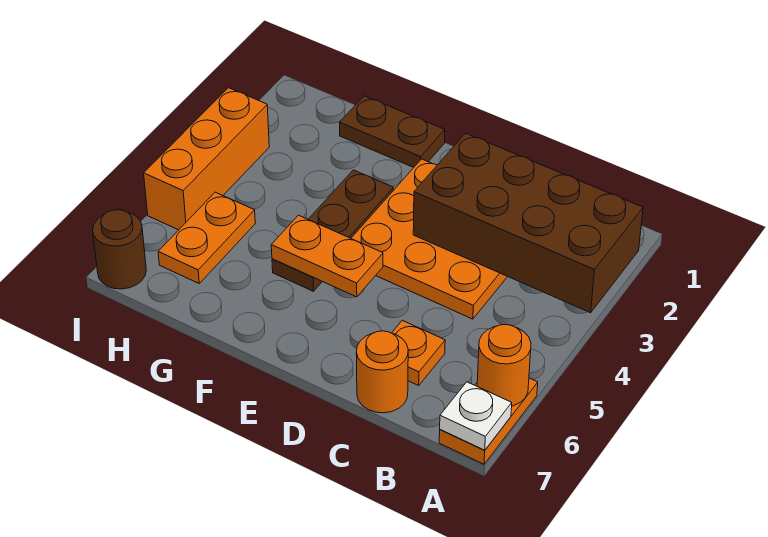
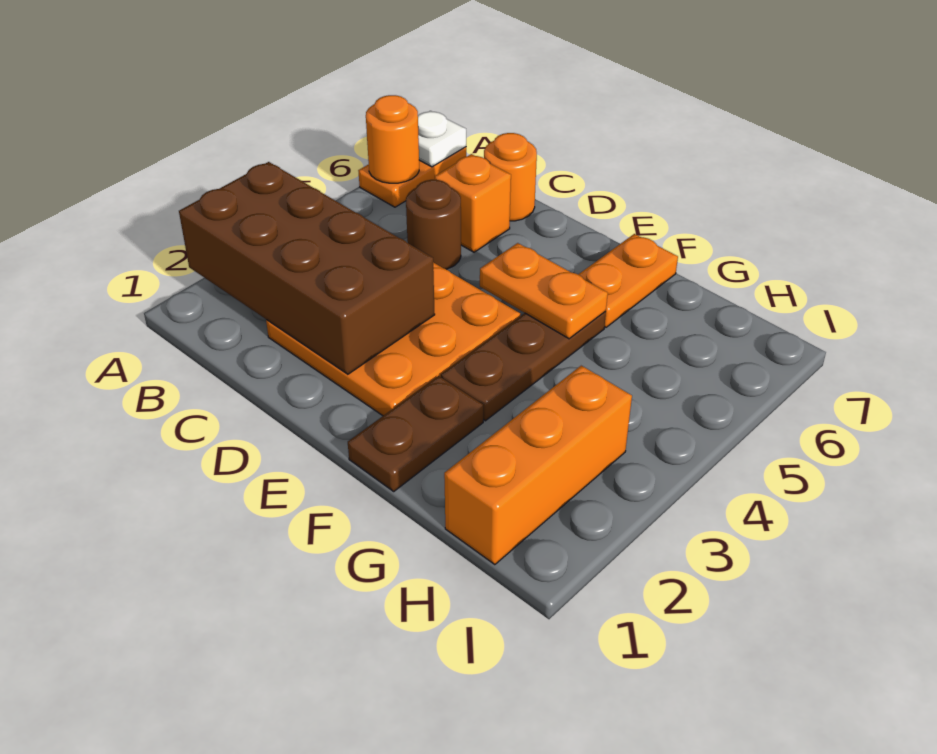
orange plate C6 level 1 -> orange brick C6 level 1
brown plate F1:G1 level 1 -> brown plate F1:F2 level 1
orange plate H5:H6 level 1 -> orange plate F6:F7 level 1
orange brick I3:I5 level 1 -> orange brick H1:H3 level 1
brown round brick I7 level 1 -> brown round brick C5 level 1

